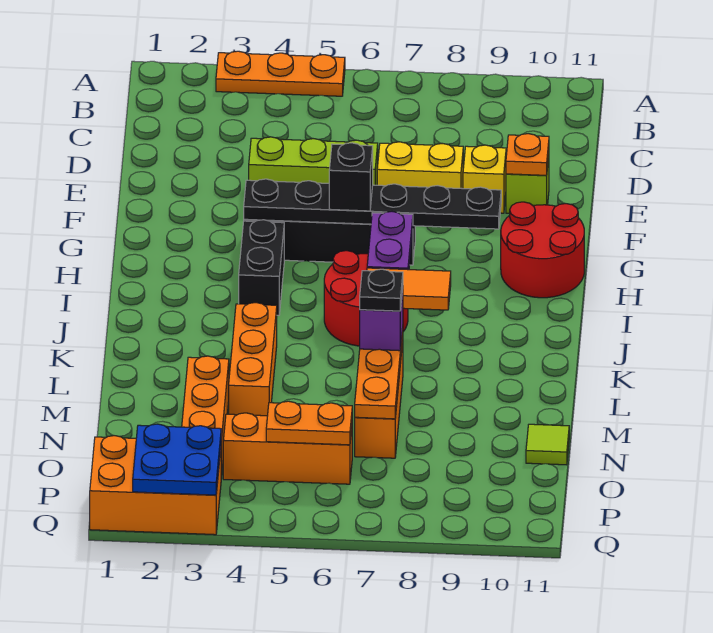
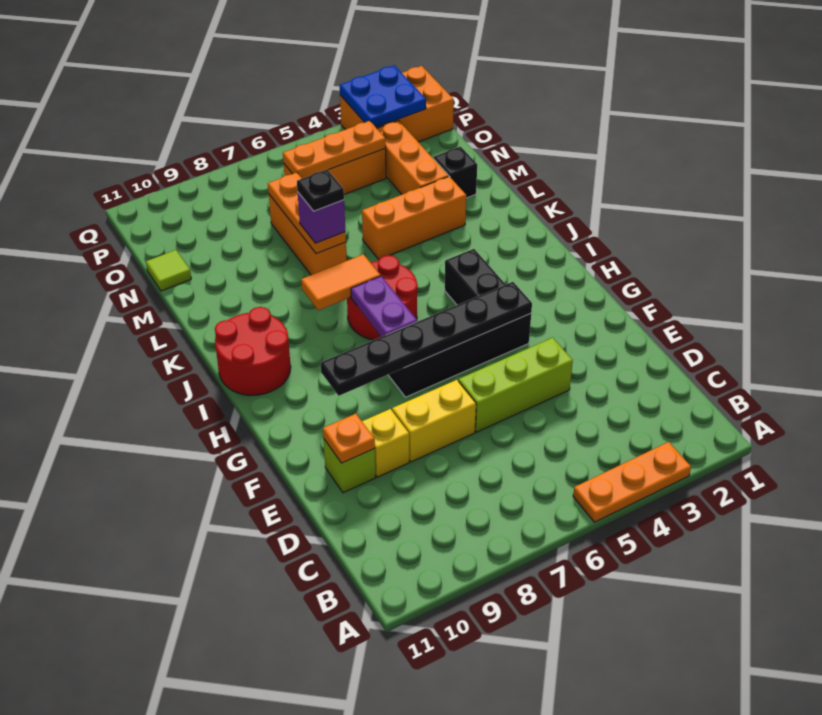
black brick G6 level 3 -> black brick M2 level 1
red round brick G10:H11 level 1 -> red round brick I10:J11 level 1
orange brick K4:M4 level 1 -> orange brick L3:L5 level 1
orange plate O5:O6 level 2 -> orange plate O4:O6 level 2

